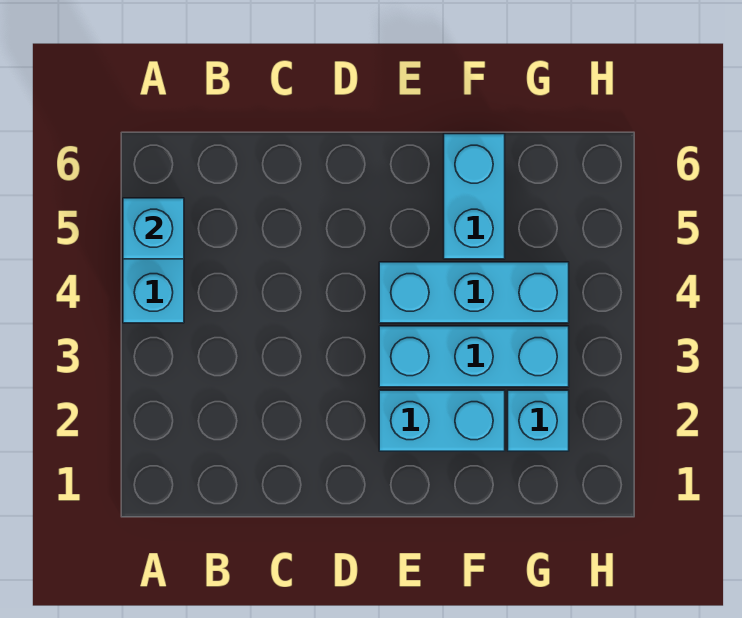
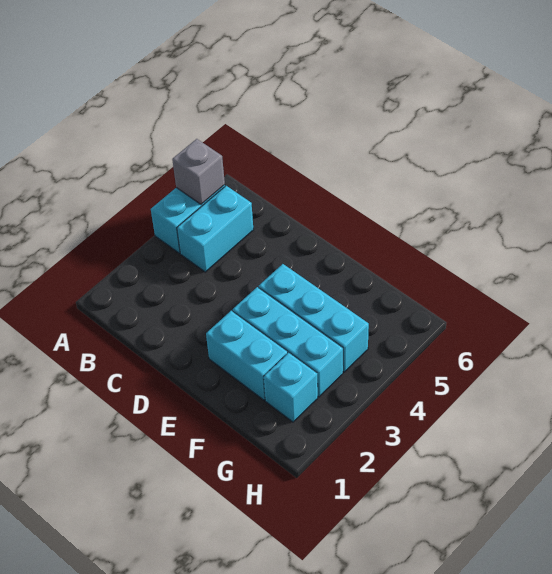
cyan brick A5 level 2 -> grey brick A5 level 2
cyan brick F5:F6 level 1 -> cyan brick B4:B5 level 1

